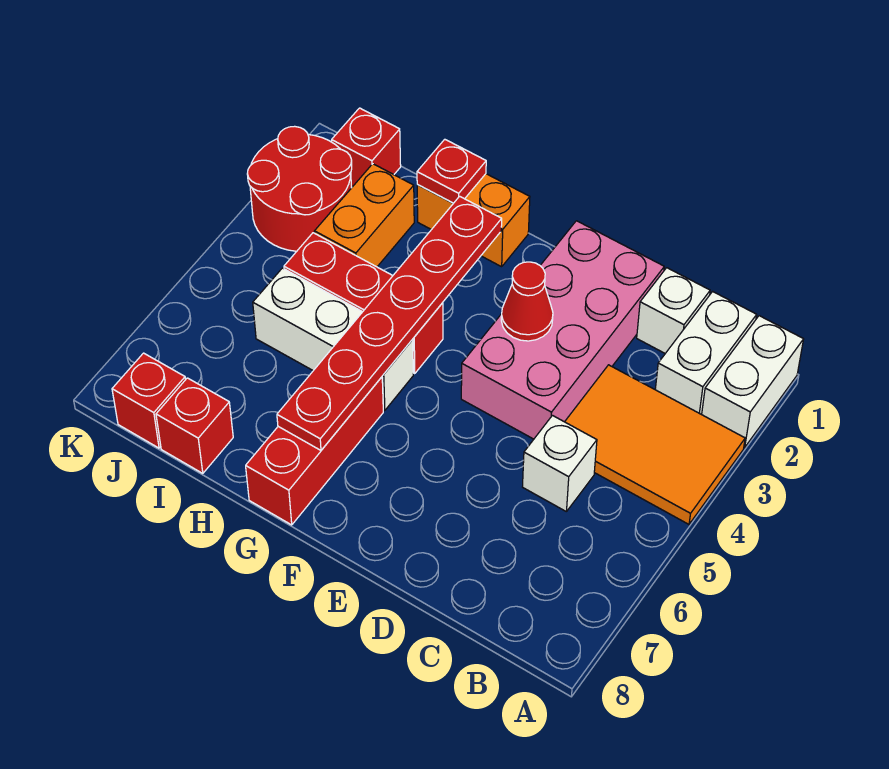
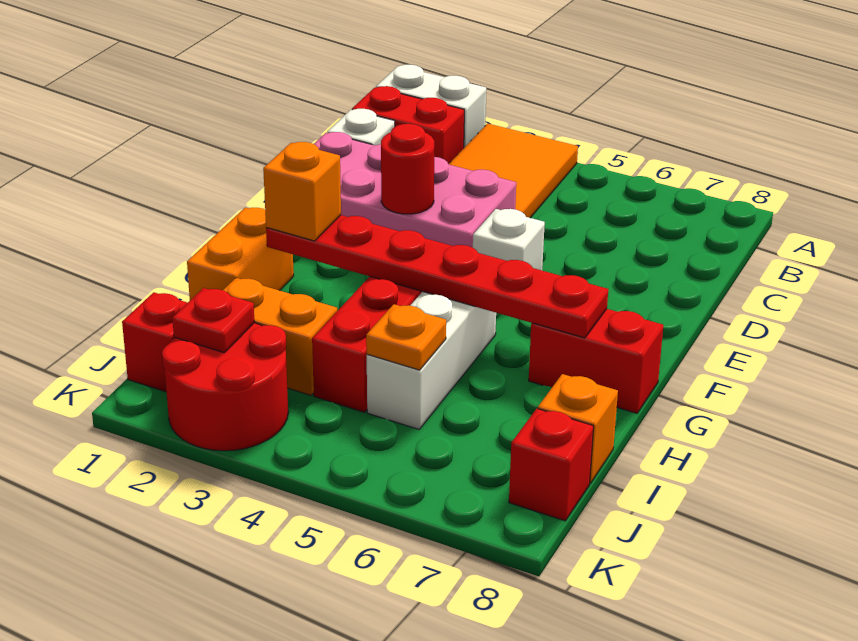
white brick B1:B2 level 1 -> red brick B1:B2 level 1
white brick C5 level 1 -> white brick E5 level 1
red cone E3 level 2 -> red round brick E3 level 2
none -> orange brick G2 level 3
red brick G6:G8 level 1 -> red brick G7:G8 level 1
red plate H1 level 2 -> red plate J2 level 2
none -> orange plate I5 level 2
red brick I8 level 1 -> orange brick I8 level 1

